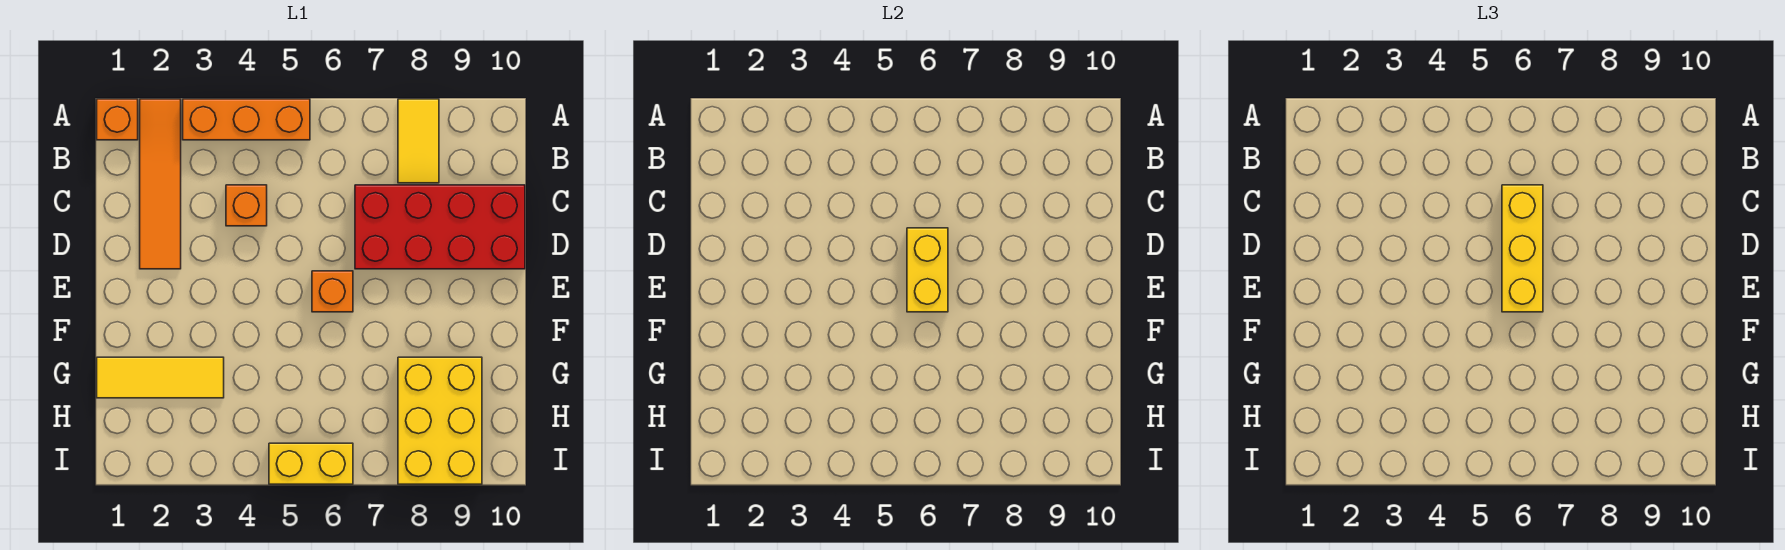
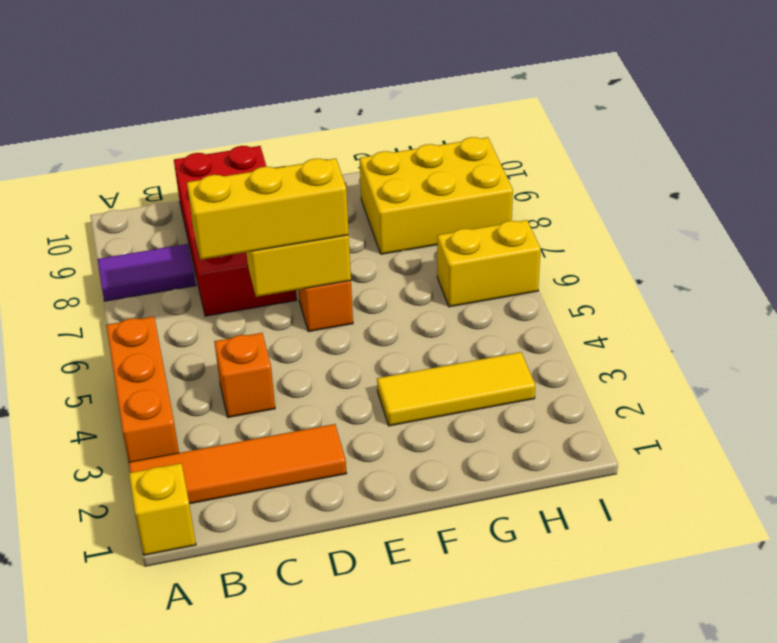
orange brick A1 level 1 -> yellow brick A1 level 1
yellow tile A8:B8 level 1 -> purple tile A8:B8 level 1
yellow tile G1:G3 level 1 -> yellow tile F3:H3 level 1
yellow brick I5:I6 level 1 -> yellow brick H6:I6 level 1

